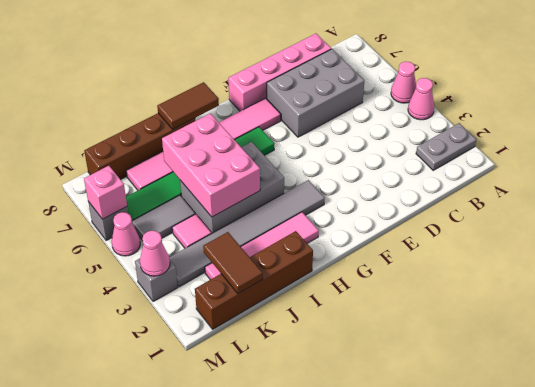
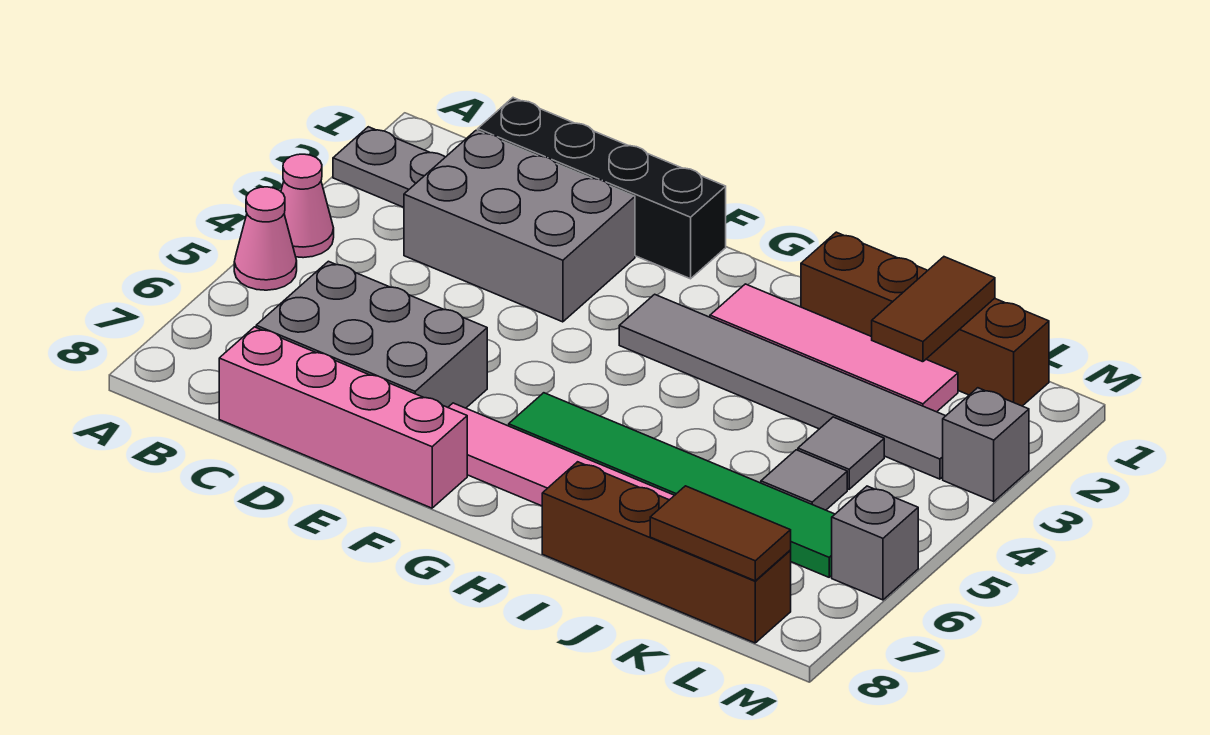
none -> black brick C1:F1 level 1
grey brick H4:J5 level 1 -> grey brick C2:E3 level 1
brown tile H8:I8 level 2 -> brown tile K8:L8 level 2
pink brick I4:J6 level 2 -> none
pink tile K4 level 1 -> grey tile K4 level 1
grey tile K5:L5 level 1 -> grey tile K5 level 1
pink cone M3 level 2 -> none
pink cone M5 level 1 -> none
pink brick M6 level 2 -> none

